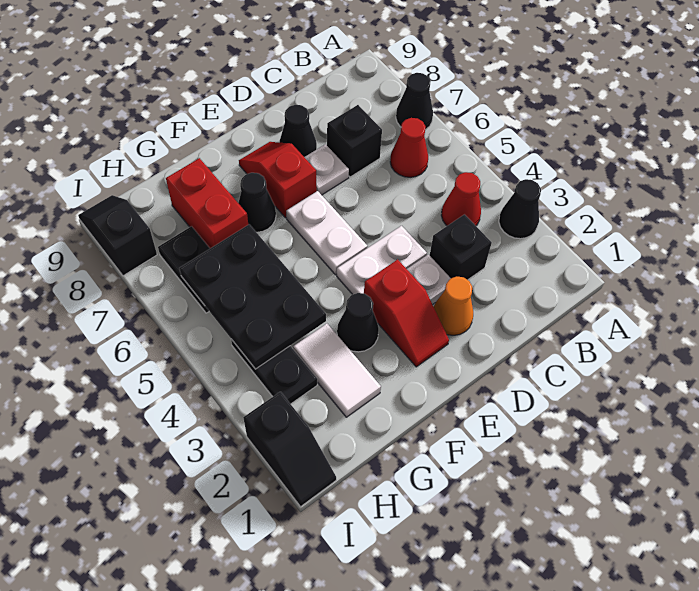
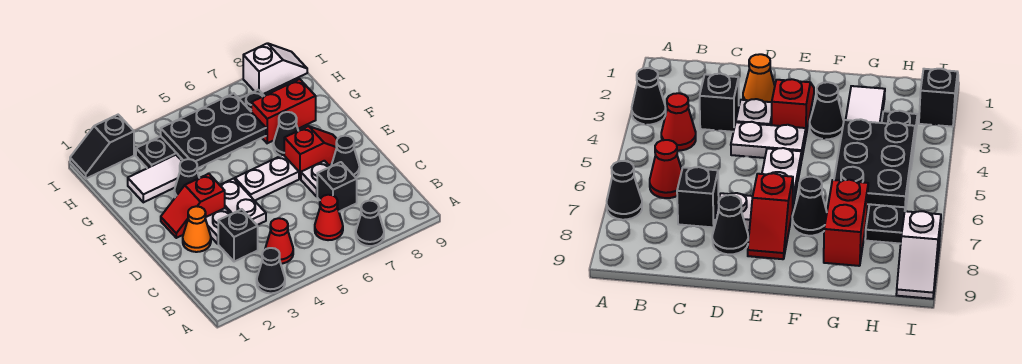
black slope I8:I9 level 1 top 8 -> white slope I8:I9 level 1 top 8

